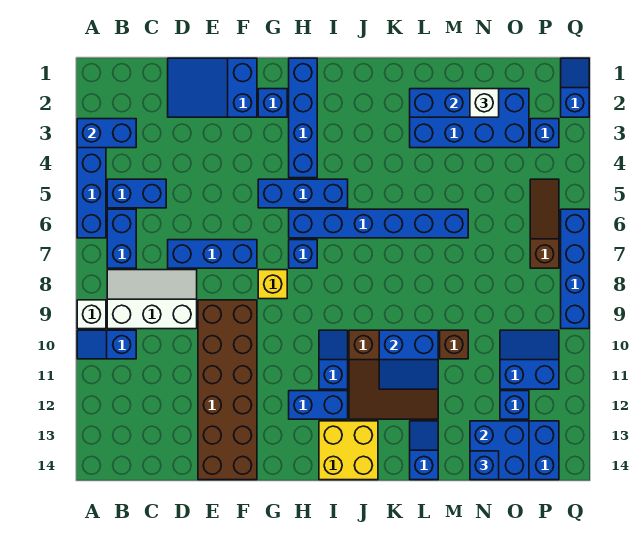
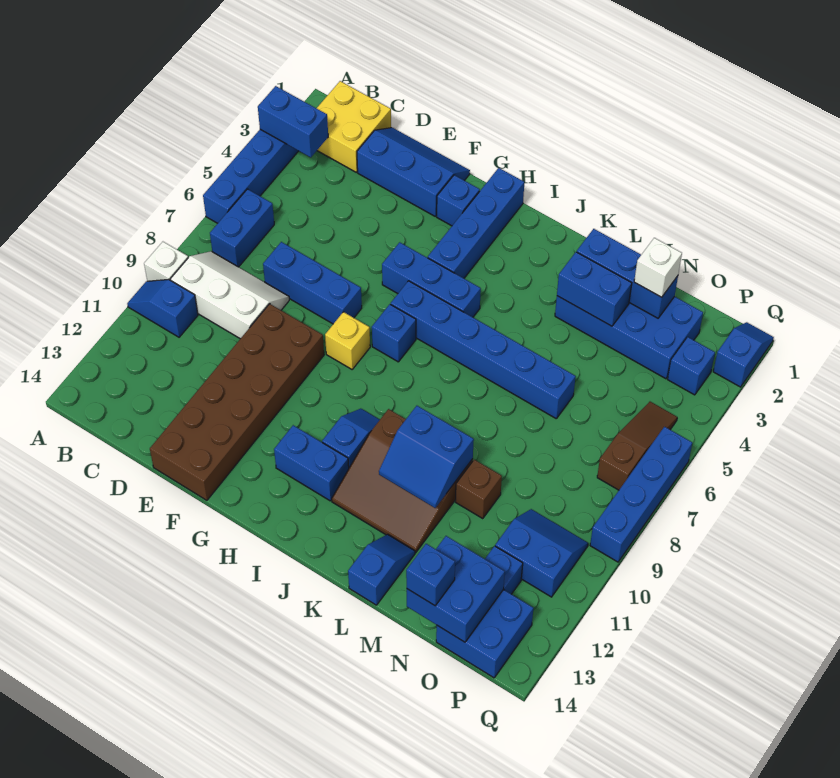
blue brick B5:C5 level 1 -> blue brick L3:M3 level 2
blue slope D1:F2 level 1 top F -> blue slope D1:F2 level 1 top 2
yellow brick I13:J14 level 1 -> yellow brick B1:C2 level 1

